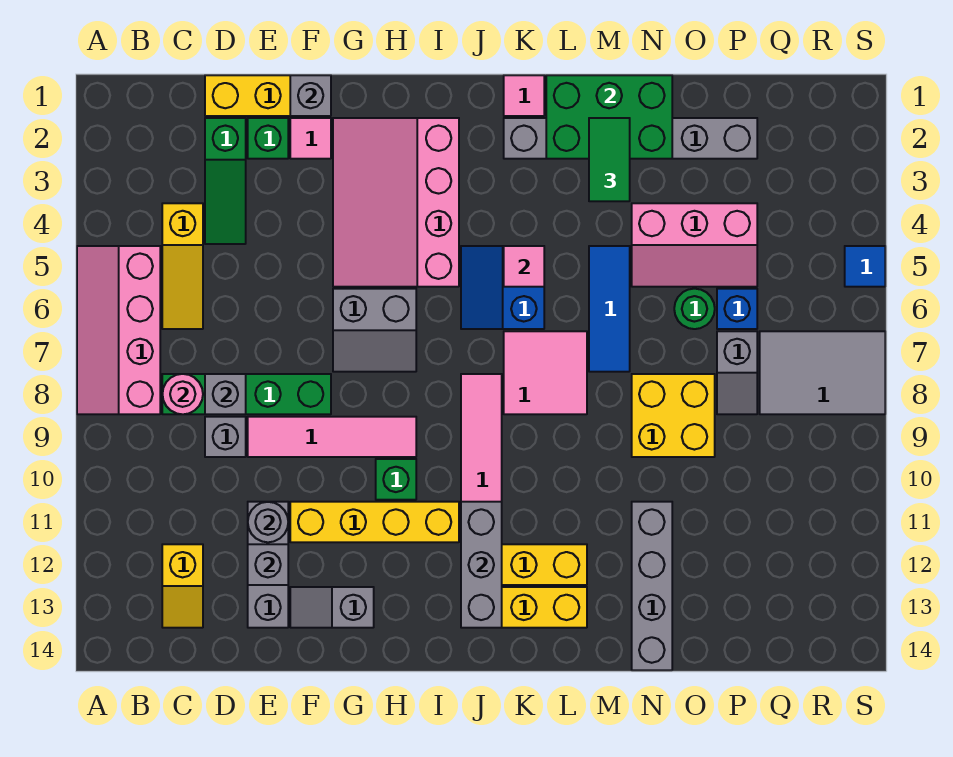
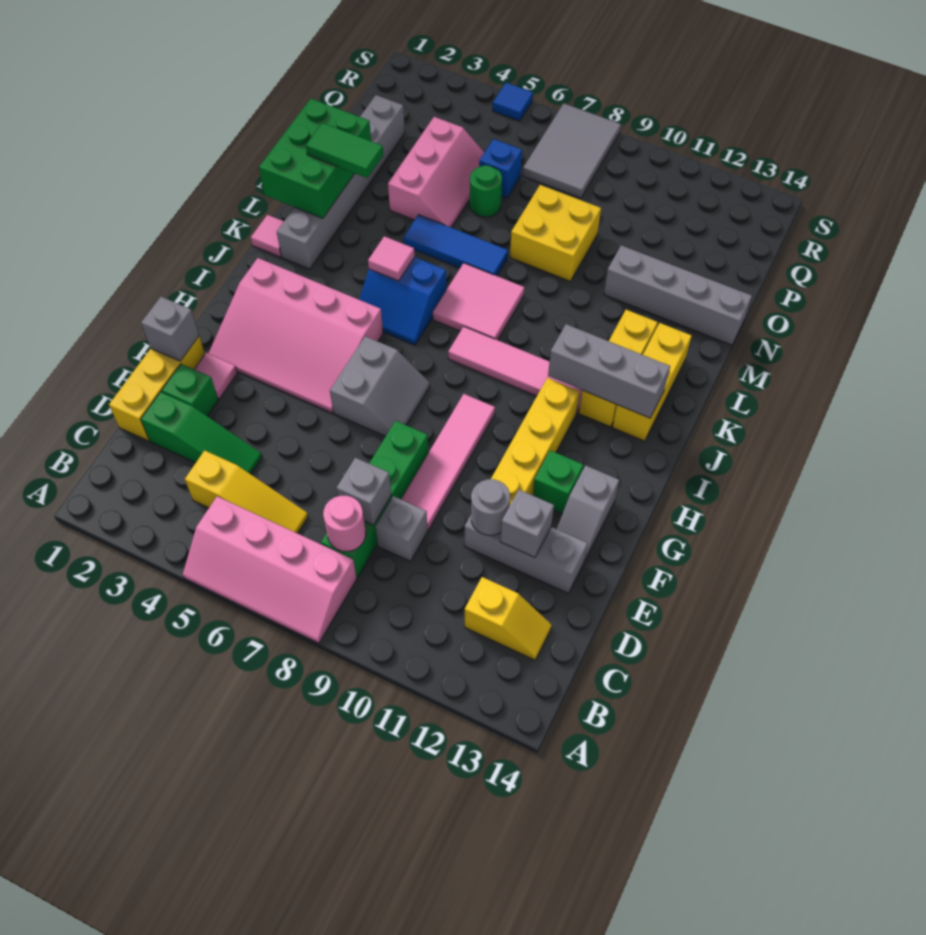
green brick H10 level 1 -> green brick G12 level 1
grey slope P7:P8 level 1 top 7 -> none

